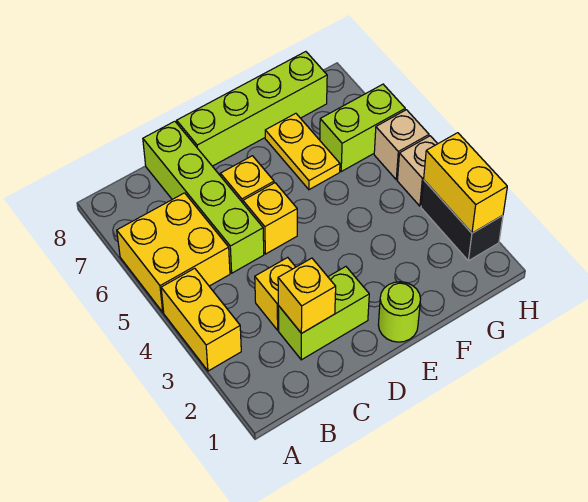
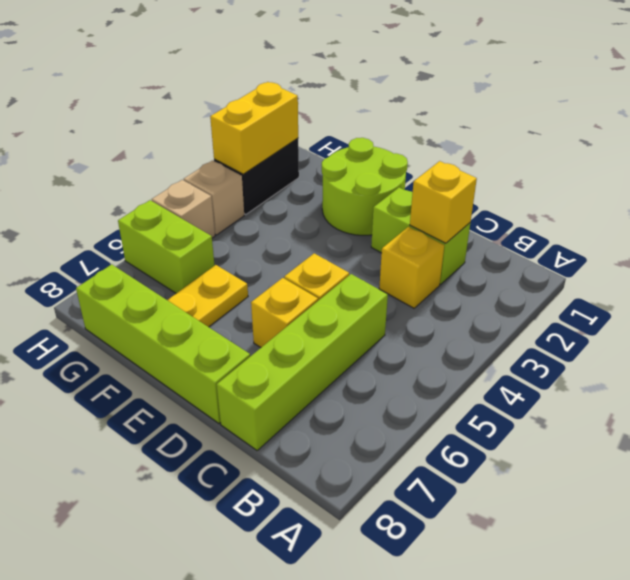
yellow brick A3:A4 level 1 -> none
yellow brick A5:B6 level 1 -> none
lime round brick E1 level 1 -> lime round brick E1:F2 level 1

